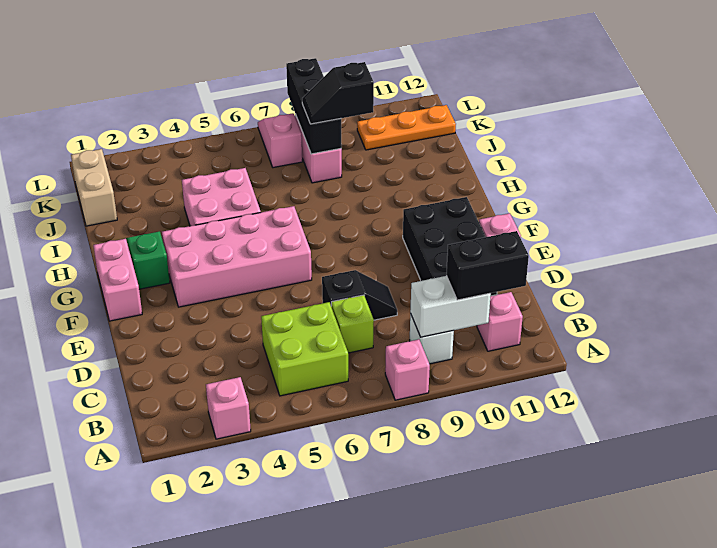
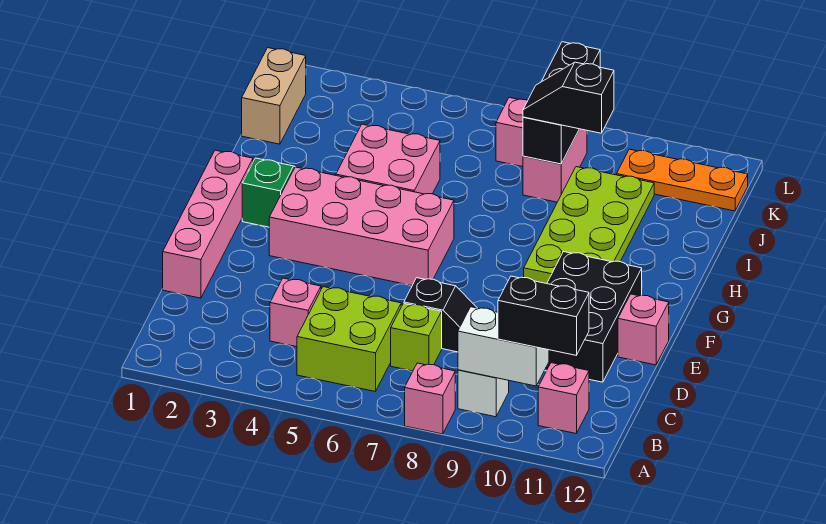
pink brick A3 level 1 -> pink brick C4 level 1
pink brick F1:G1 level 1 -> pink brick D1:G1 level 1
none -> lime plate G9:J10 level 1

